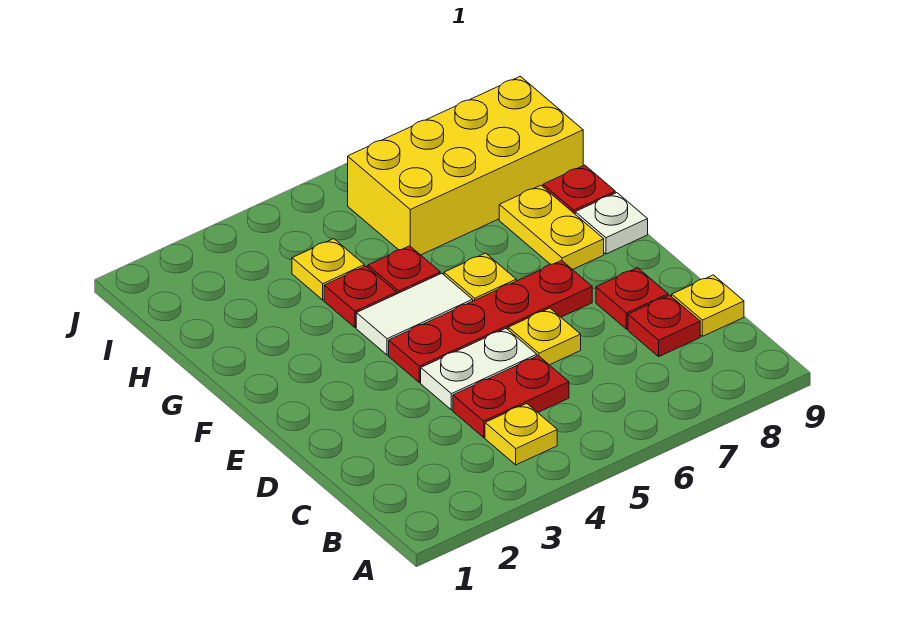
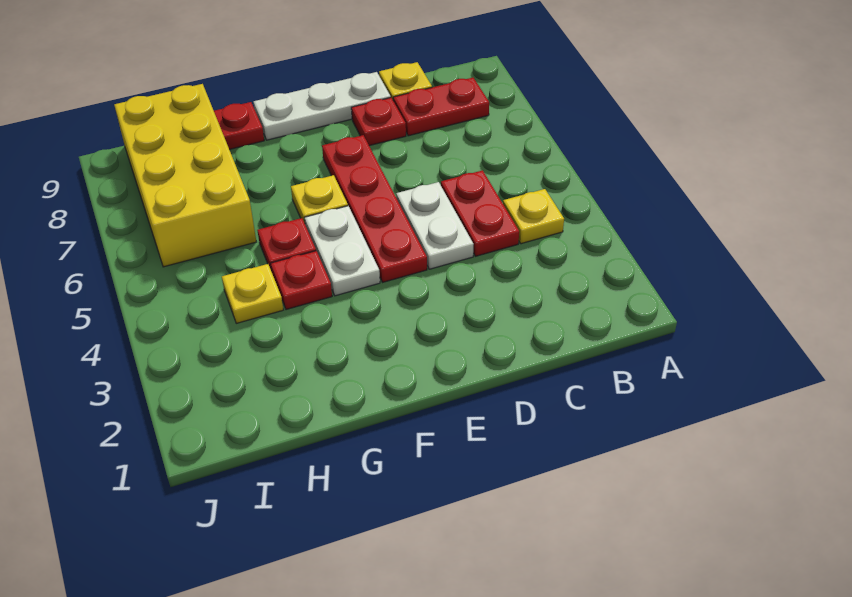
red plate C8 level 1 -> red plate B8:C8 level 1
yellow plate D6 level 1 -> none
white tile F4:F5 level 1 -> white plate F4:F5 level 1
yellow plate F8:G8 level 1 -> none
white plate F9 level 1 -> white plate D9:F9 level 1

